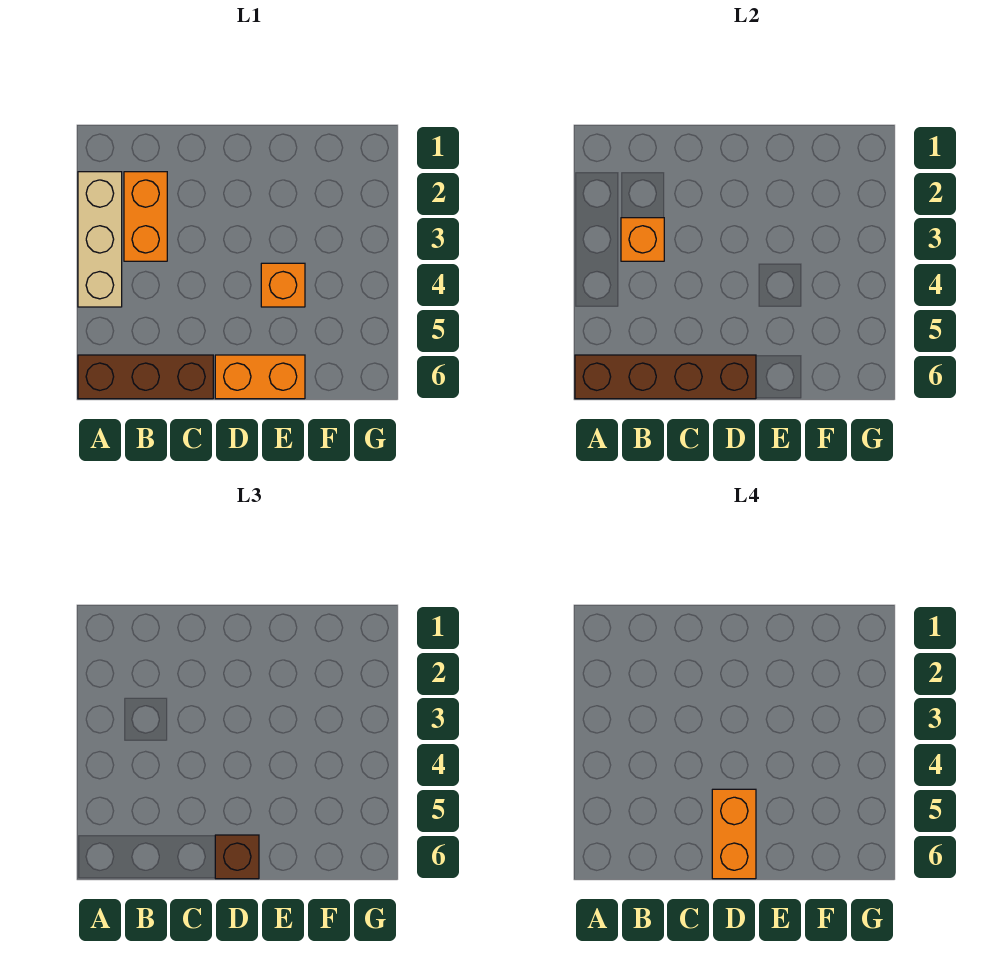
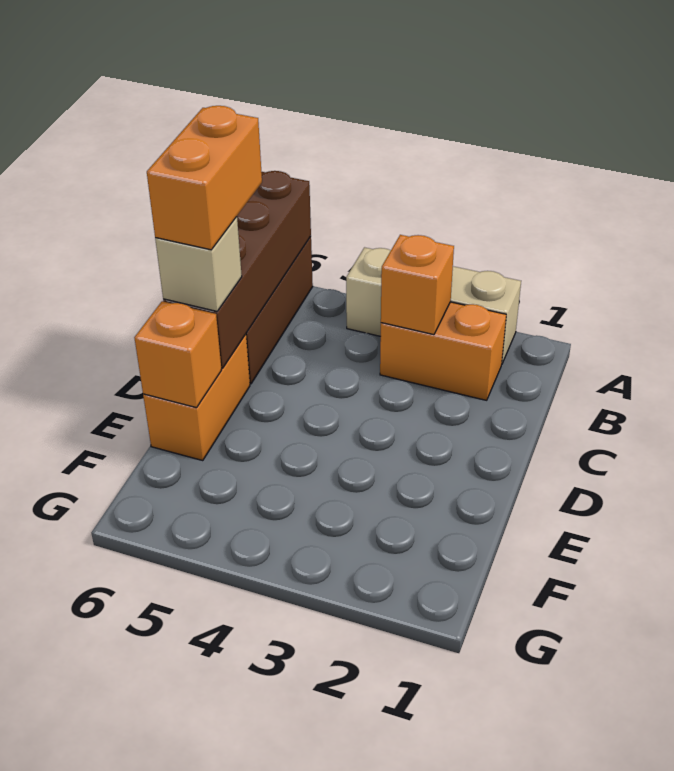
orange brick D5:D6 level 4 -> orange brick C6:D6 level 4
brown brick D6 level 3 -> tan brick D6 level 3
orange brick E4 level 1 -> orange brick E6 level 2

